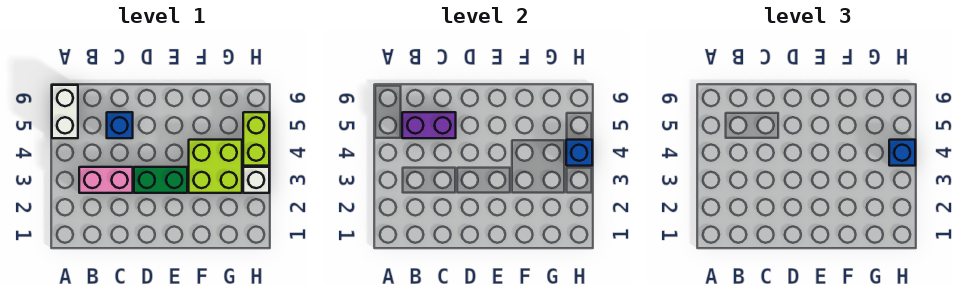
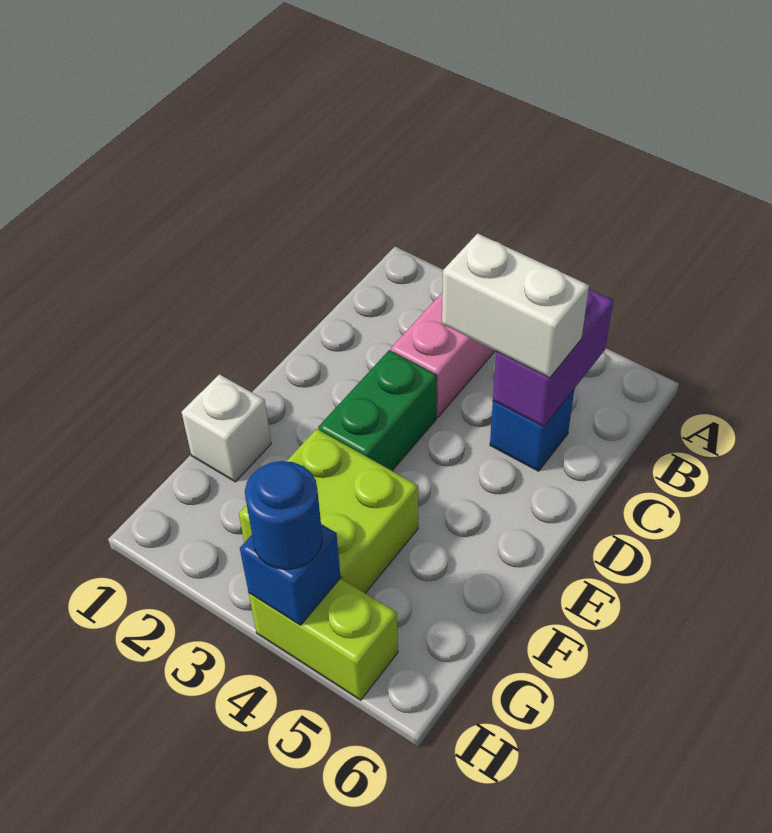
white brick A5:A6 level 1 -> white brick C4:C5 level 3
white brick H3 level 1 -> white brick F1 level 1
blue brick H4 level 3 -> blue round brick H4 level 3

